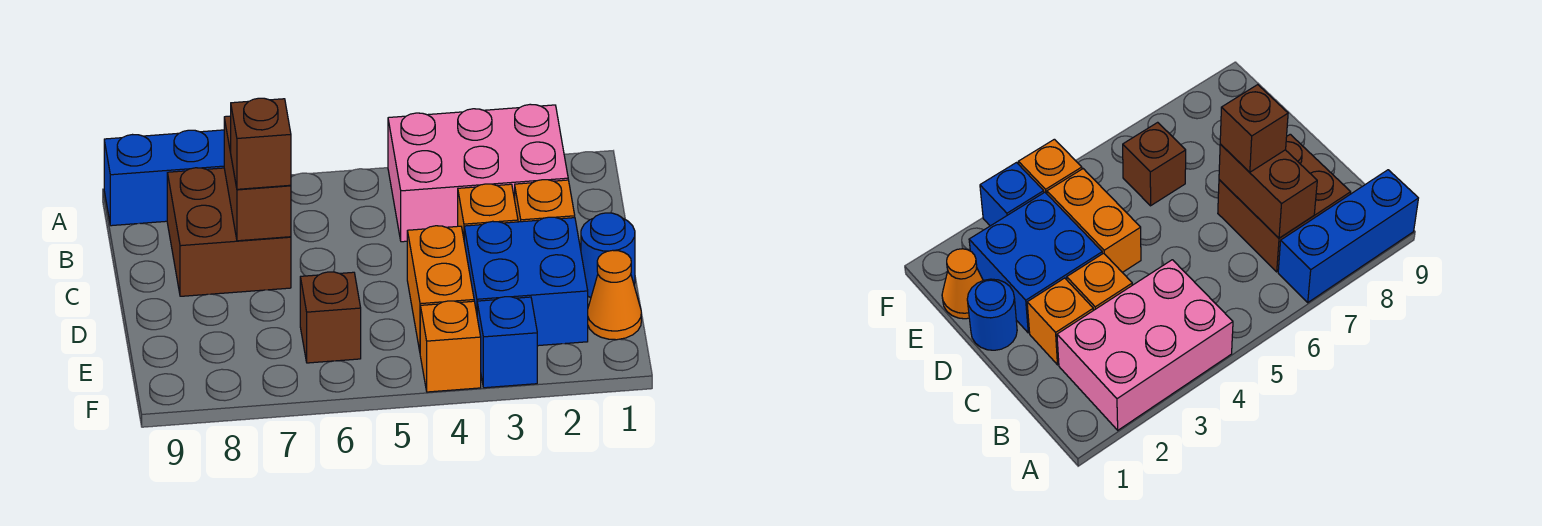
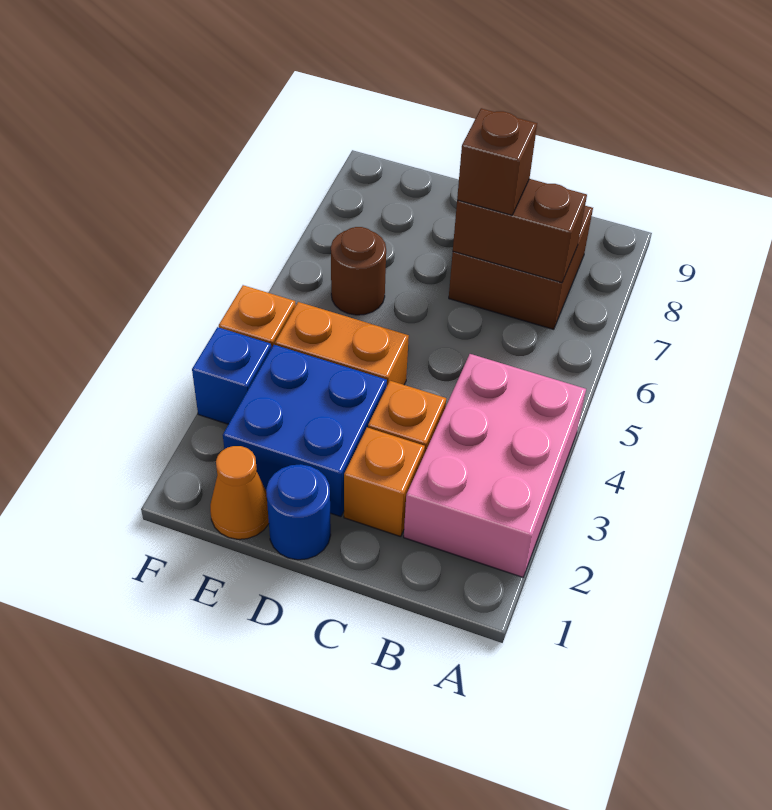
blue brick A7:A9 level 1 -> none
brown brick E6 level 1 -> brown round brick E6 level 1

